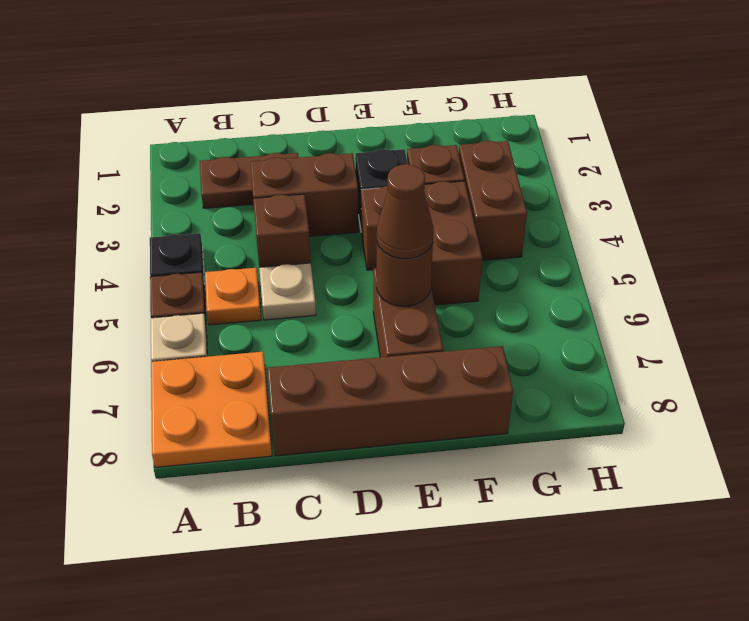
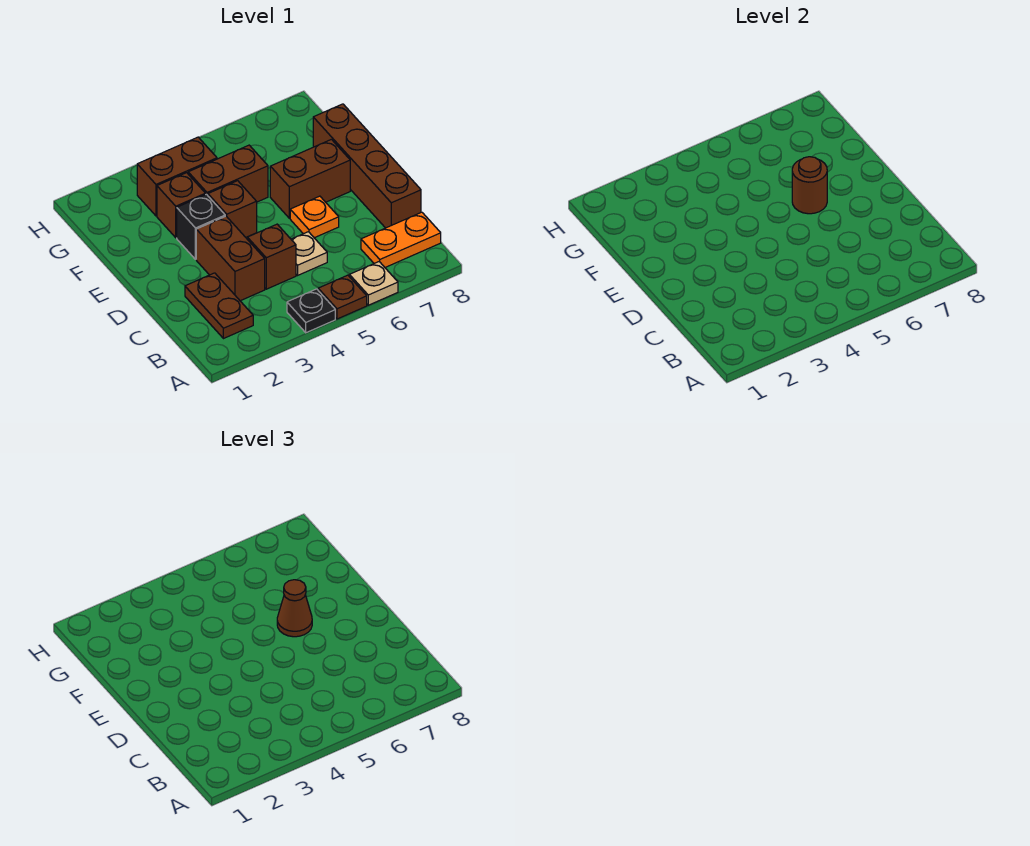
orange plate A7:B8 level 1 -> orange plate B7:B8 level 1
orange plate B5 level 1 -> orange plate D6 level 1

